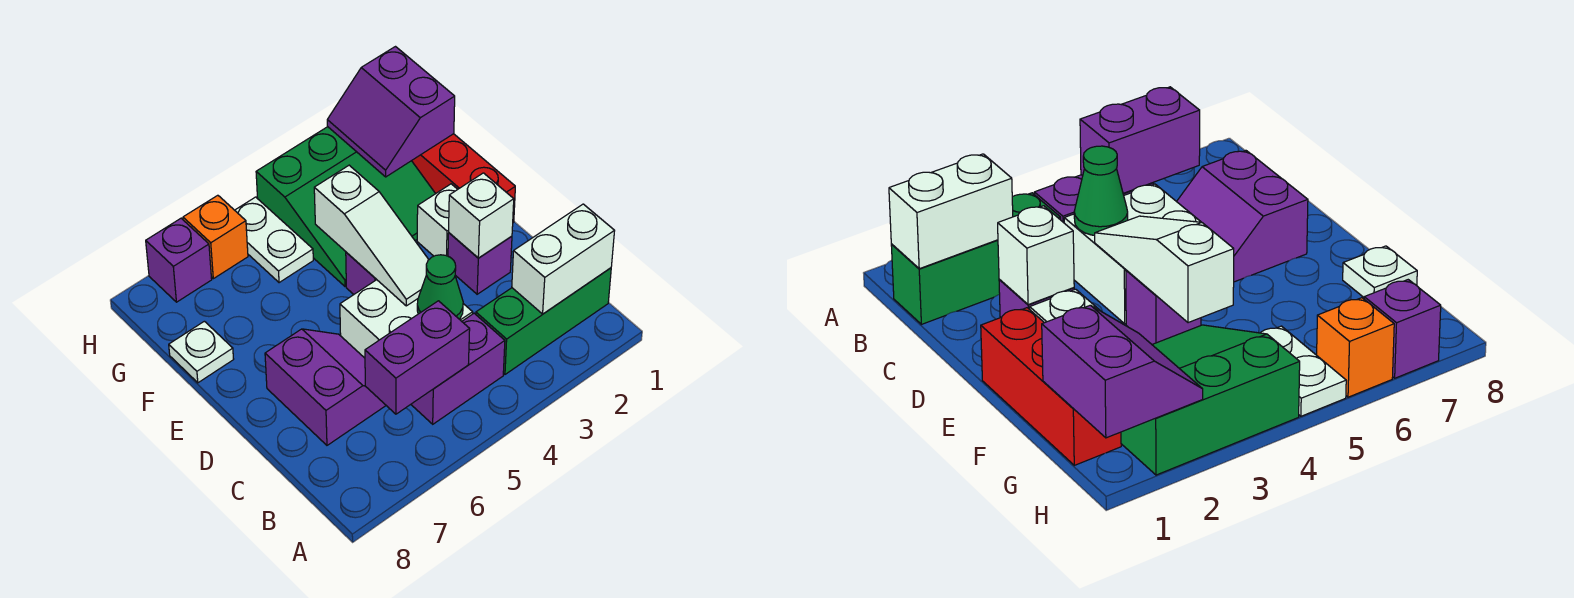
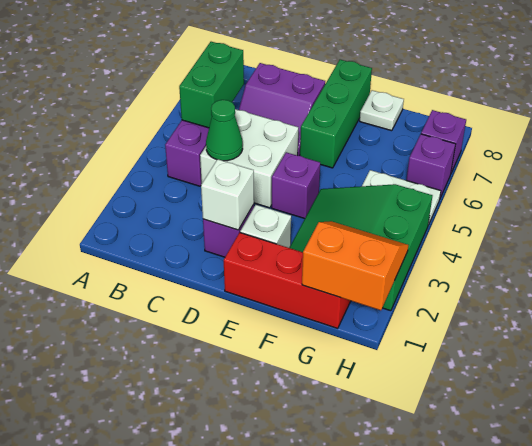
green brick B1:B3 level 1 -> green brick E6:E8 level 1
white brick B1:B2 level 2 -> none
purple brick B5:B6 level 2 -> green brick B5:B6 level 2
white slope D4:F4 level 2 top F -> none
purple slope G1:H2 level 2 top 1 -> orange slope G1:H2 level 2 top 1
orange brick H6 level 1 -> purple brick H6 level 1

